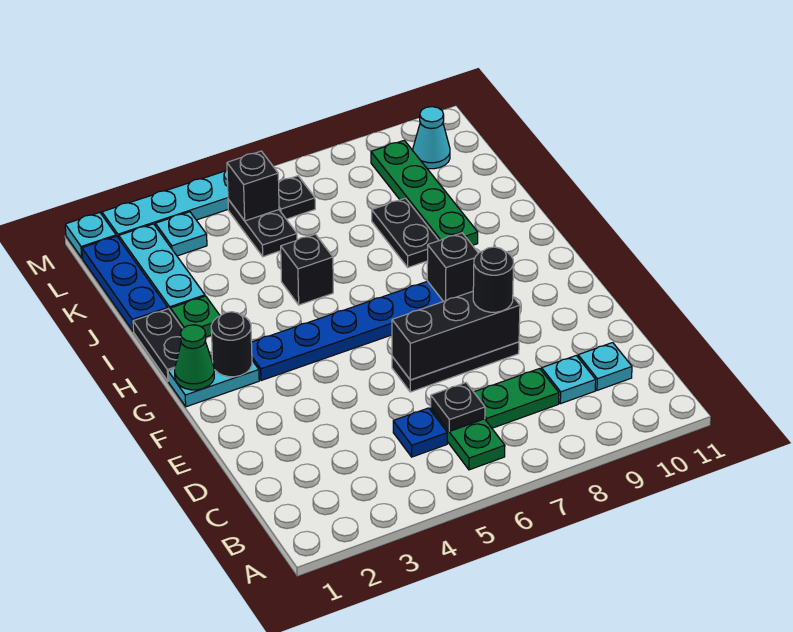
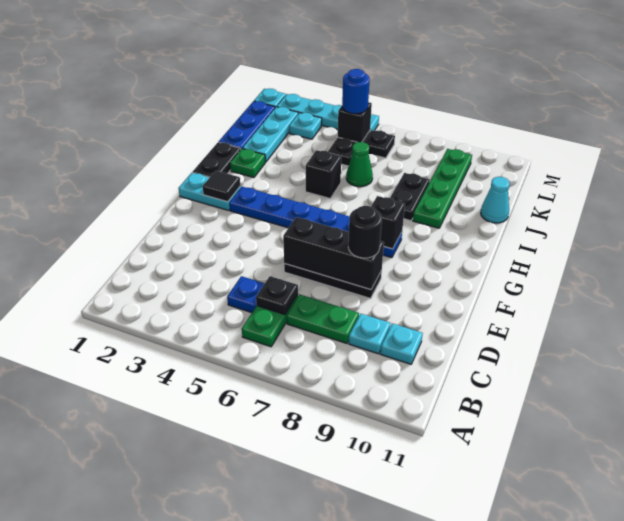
green cone G1 level 2 -> green cone J6 level 1
black round brick G2 level 2 -> black tile G2 level 2
none -> blue round brick L5 level 3
cyan cone L10 level 1 -> cyan cone J11 level 1

